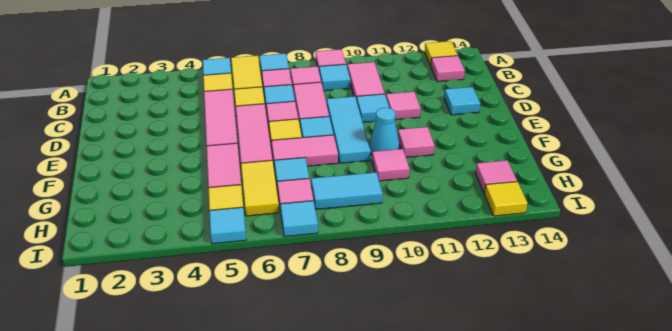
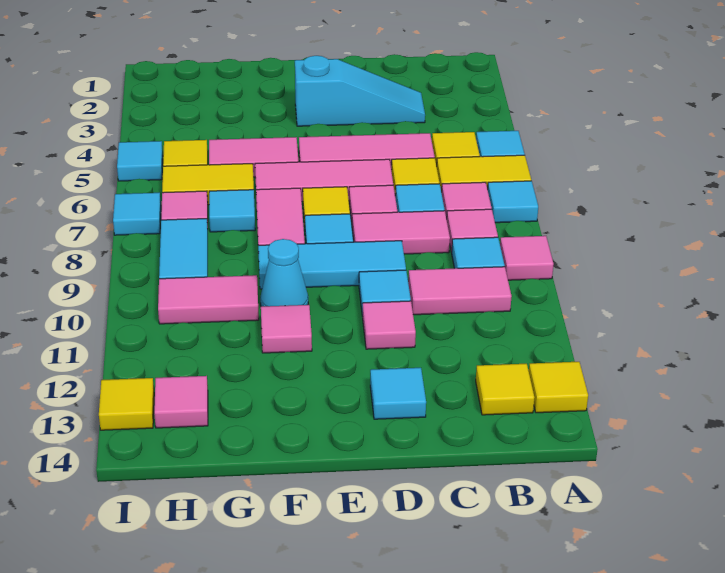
pink tile B13 level 1 -> yellow tile B13 level 1
none -> cyan slope C3:E3 level 1 top E
pink tile G10 level 1 -> pink tile G10:H10 level 1

